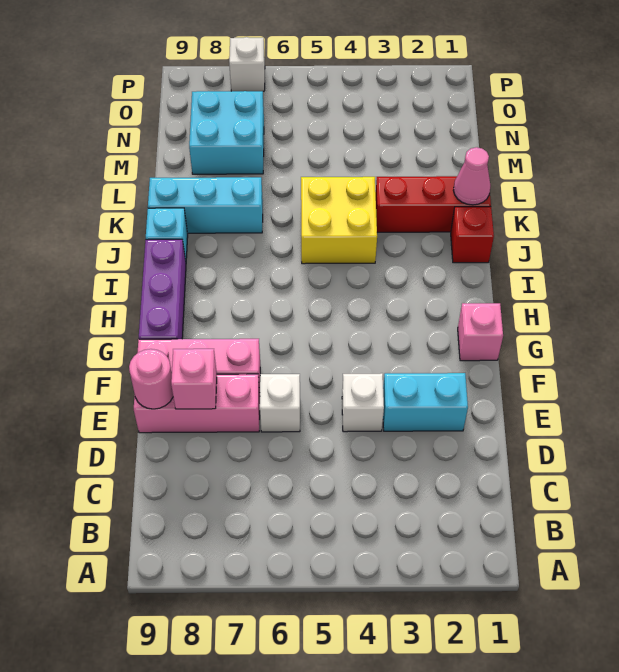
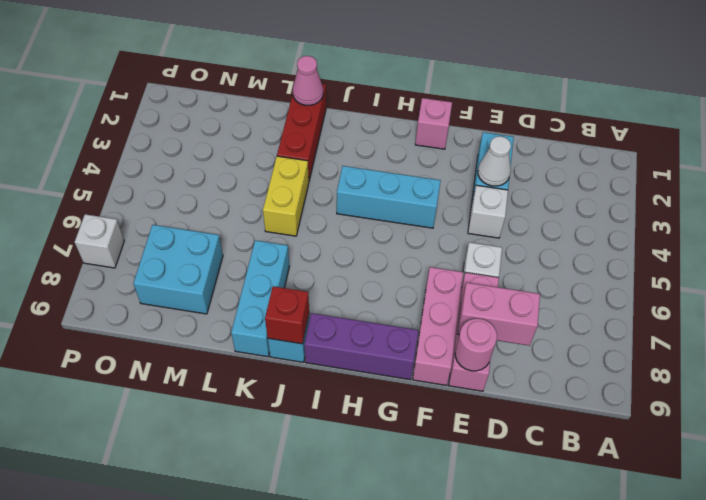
none -> white cone E3 level 2
pink brick E8 level 2 -> pink brick D8:E8 level 2
none -> cyan brick G4:I4 level 1
red brick J1 level 1 -> red brick J9 level 2
yellow brick J4:K5 level 1 -> yellow brick K4:K5 level 1

